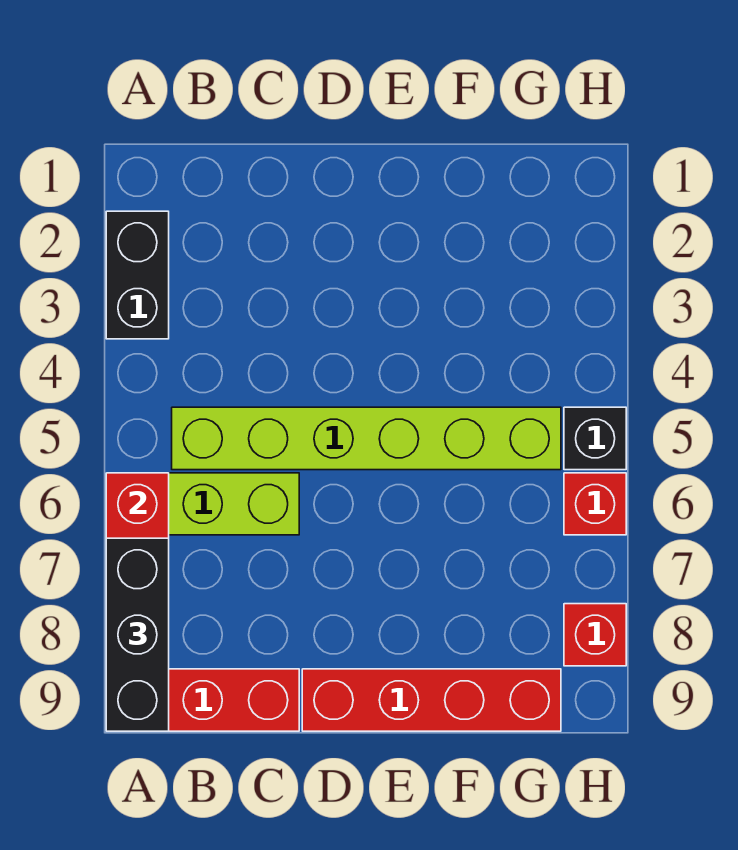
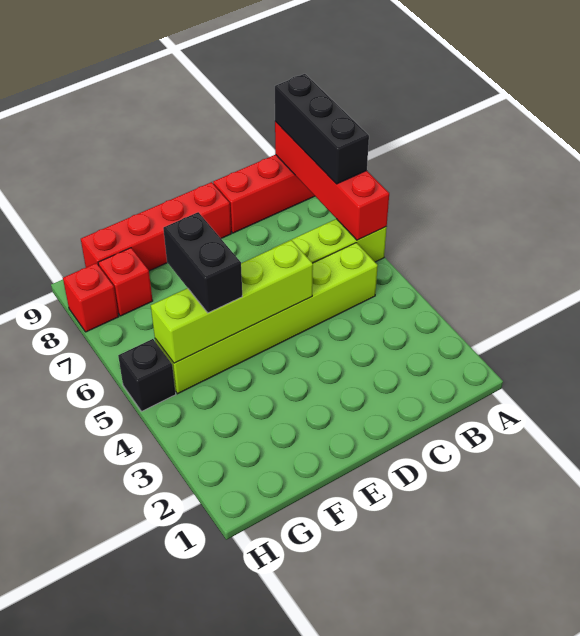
black brick A2:A3 level 1 -> black brick F5:F6 level 3
none -> lime brick D5:G5 level 2
red brick H6 level 1 -> red brick G8 level 1

